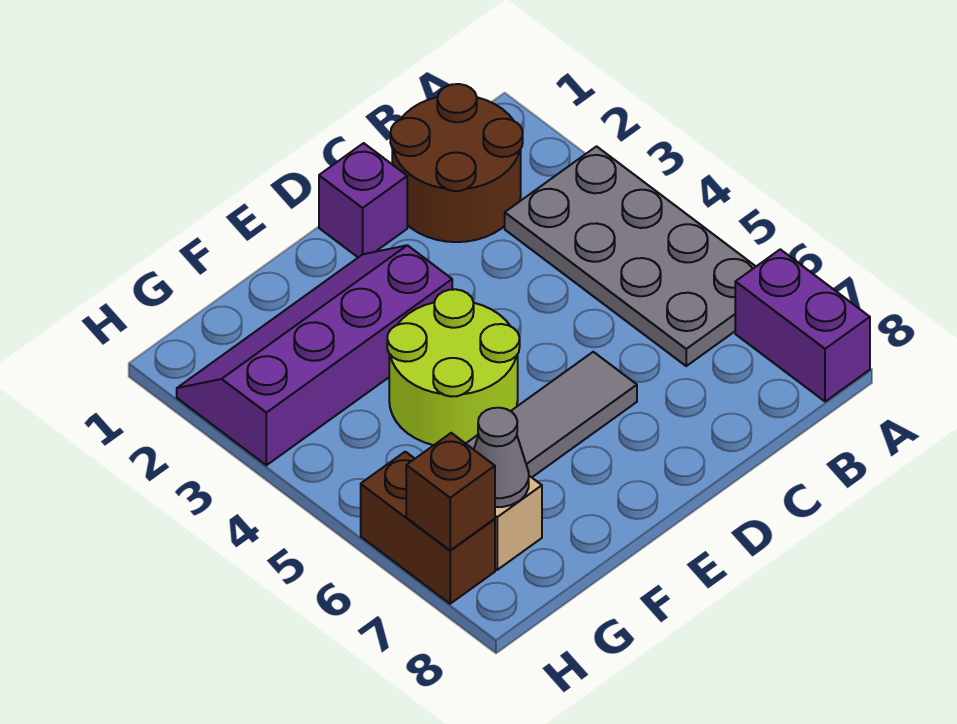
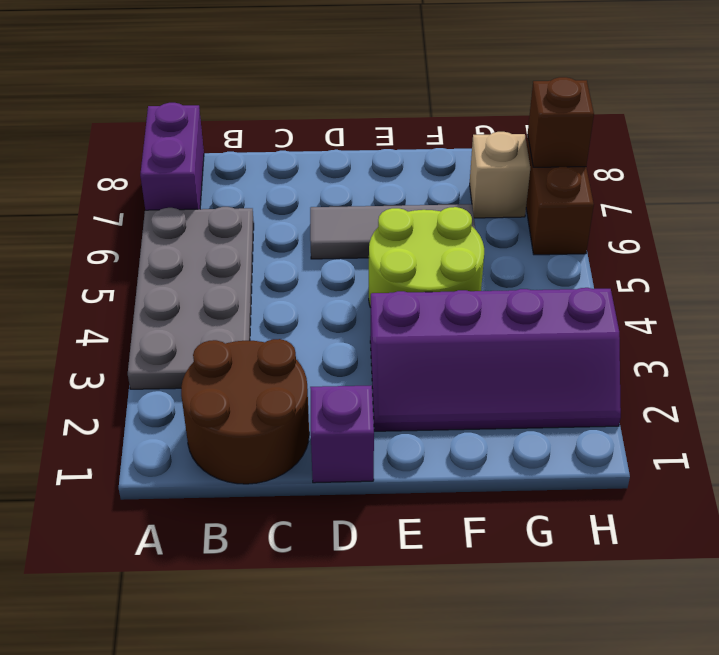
grey cone G7 level 2 -> none

